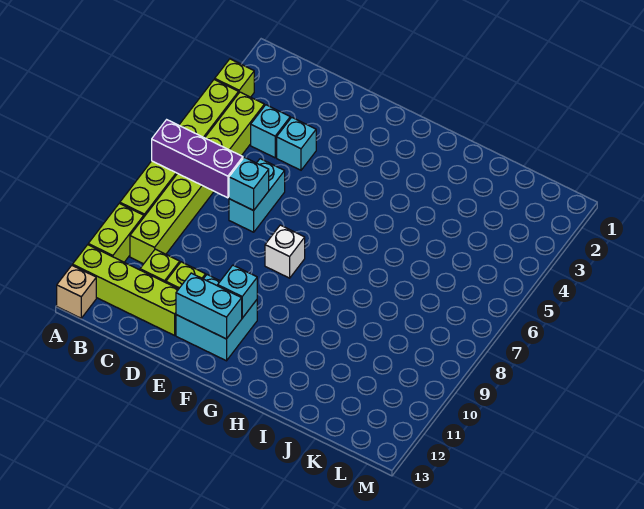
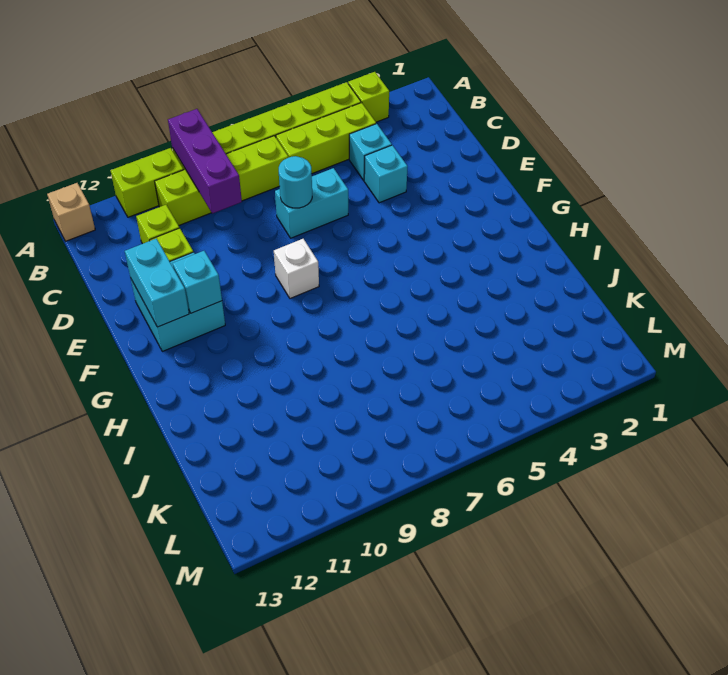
purple brick A7:C7 level 2 -> purple brick A9:C9 level 2
lime brick A12:D12 level 1 -> none
cyan brick D7 level 2 -> cyan round brick D7 level 2

